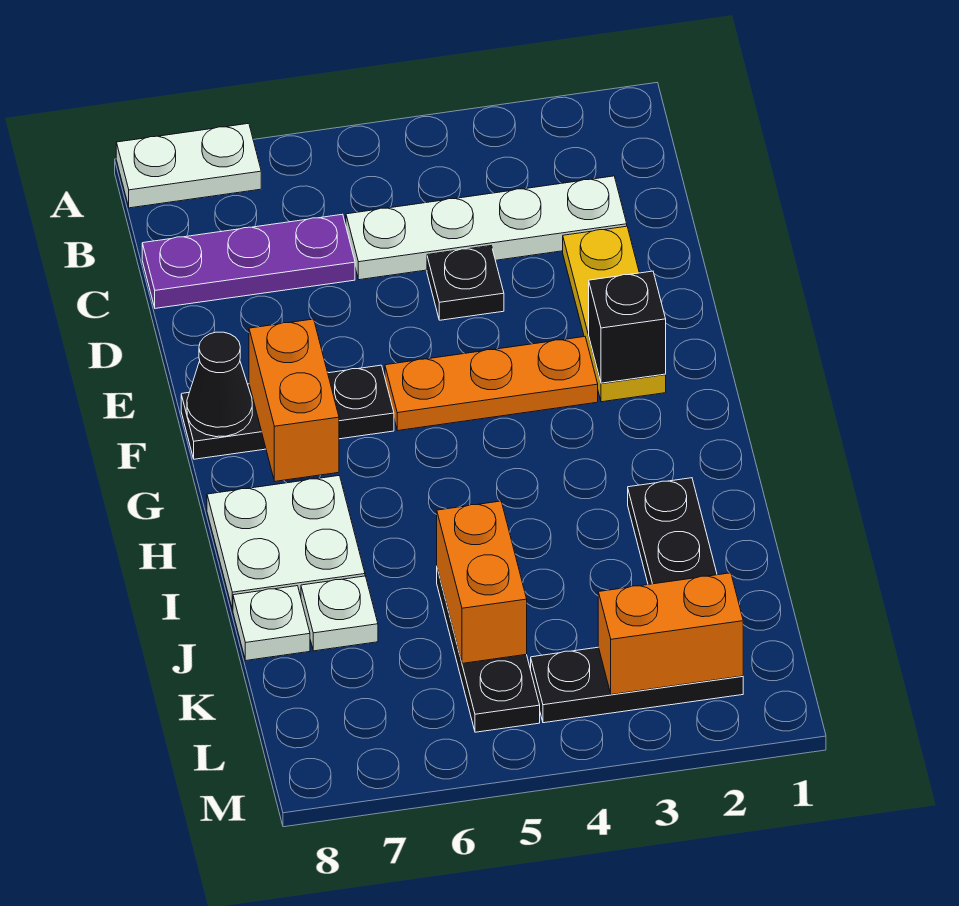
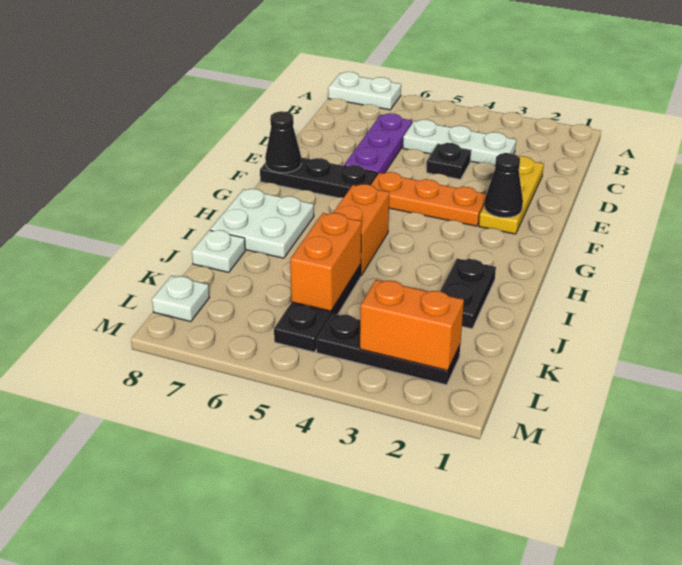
white plate C2:C5 level 1 -> white plate C3:C5 level 1
purple plate C6:C8 level 1 -> purple plate C6:E6 level 1
black brick F2 level 2 -> black cone F2 level 2
orange brick F7:G7 level 2 -> orange brick H5:I5 level 1
white plate J7 level 1 -> white plate L8 level 1

